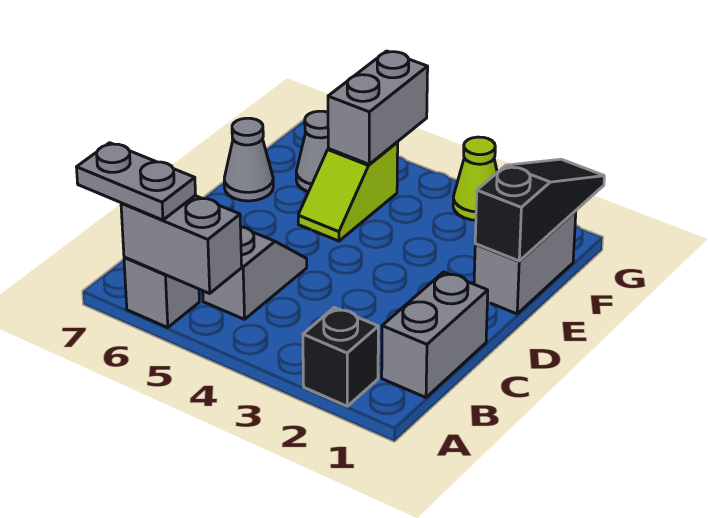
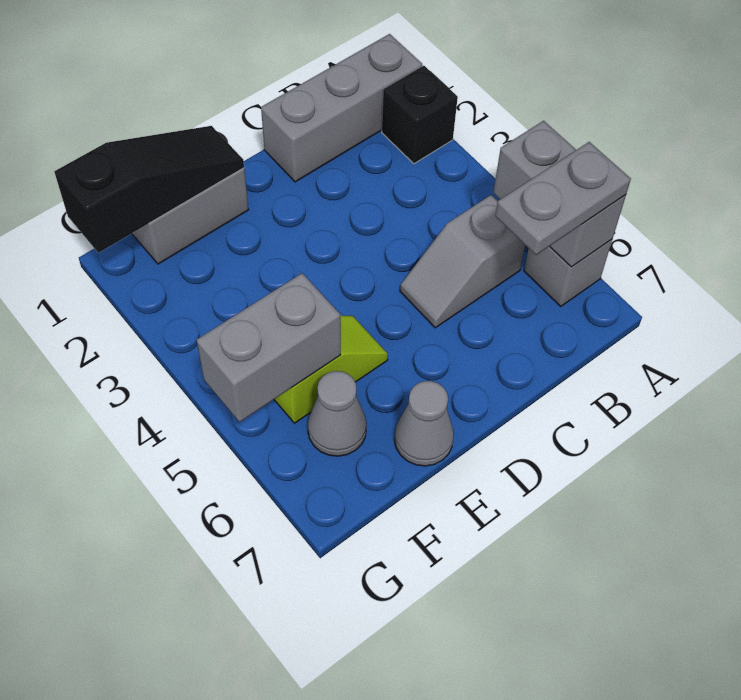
grey plate A6:A7 level 3 -> grey plate A6:B6 level 3
grey brick B1:C1 level 1 -> grey brick A1:C1 level 1
black slope E1:G1 level 2 top E -> black slope E1:G1 level 2 top G
lime cone G3 level 1 -> none

